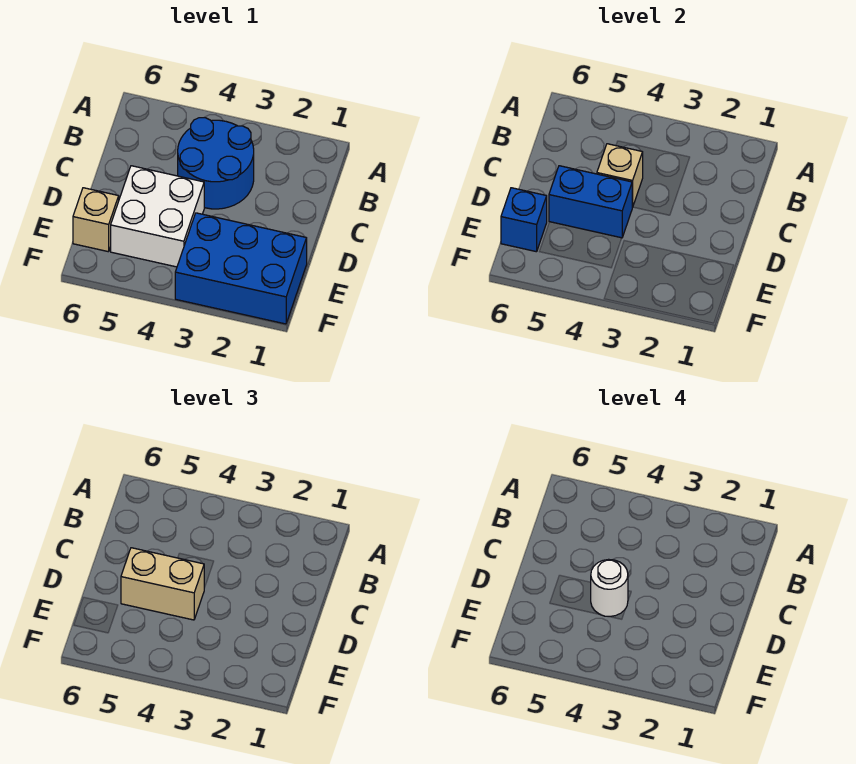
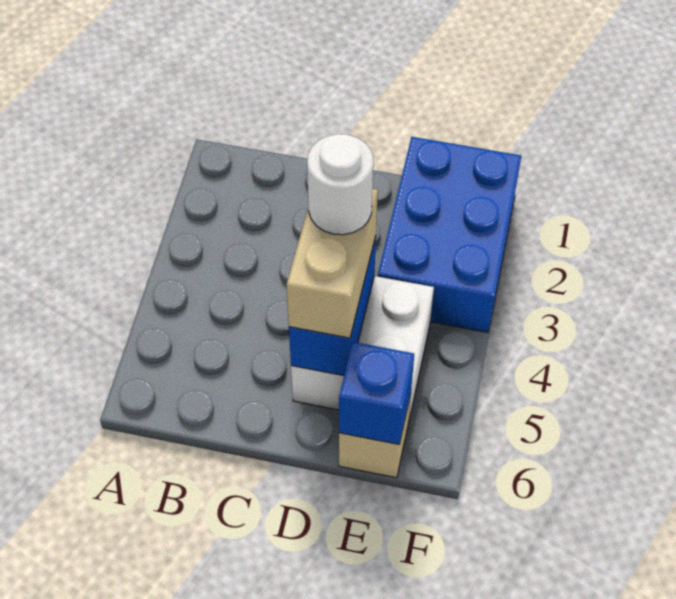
blue round brick B3:C4 level 1 -> none
tan brick C4 level 2 -> none

